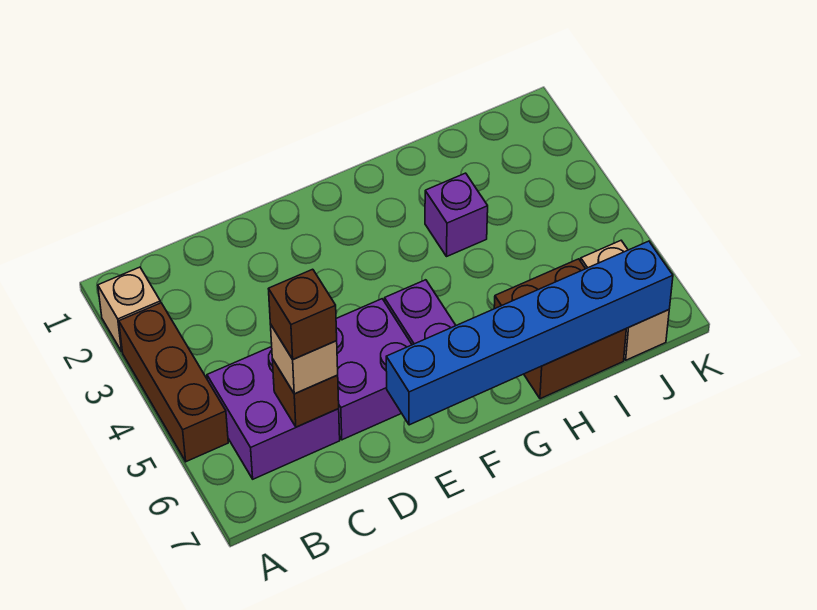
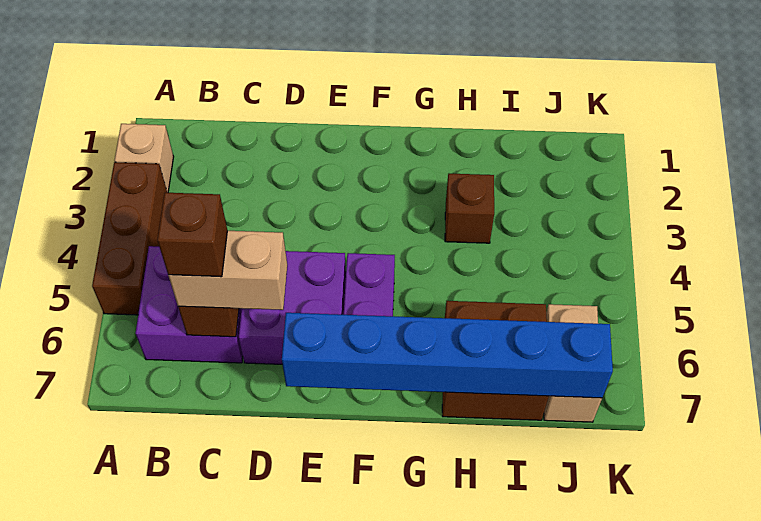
tan brick C6 level 3 -> tan brick C6:D6 level 3
purple brick H3 level 1 -> brown brick H3 level 1

